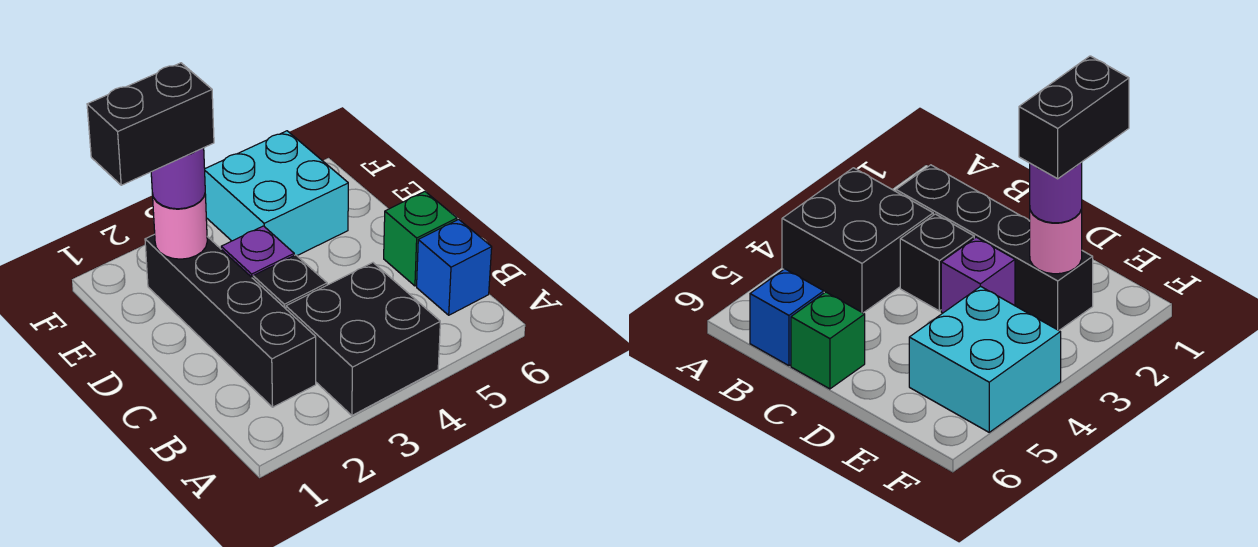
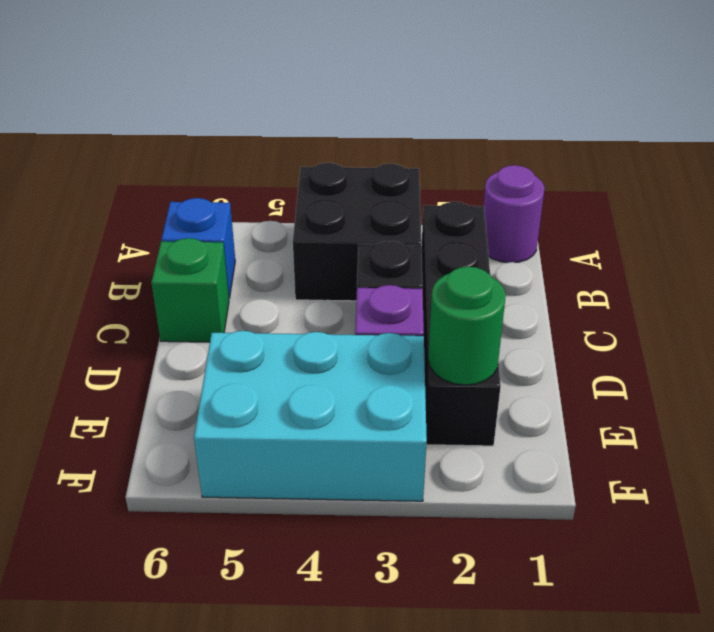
black brick E1:E2 level 4 -> none
pink round brick E2 level 2 -> green round brick E2 level 2
purple round brick E2 level 3 -> purple round brick A1 level 1
cyan brick E4:F5 level 1 -> cyan brick E3:F5 level 1

